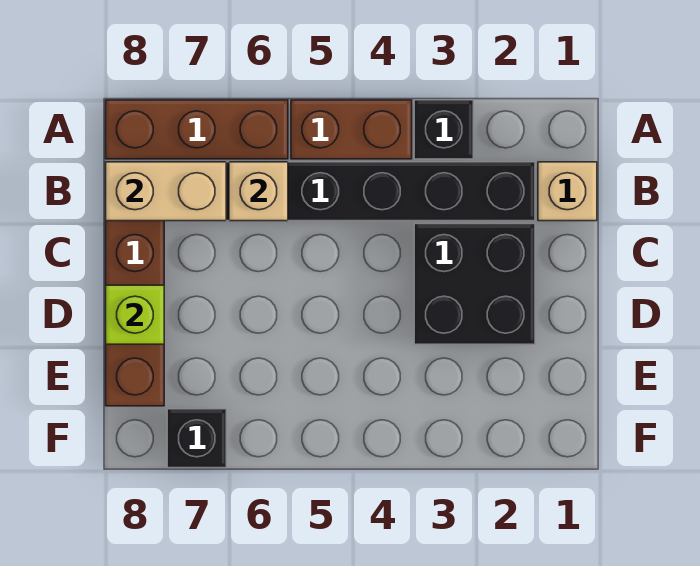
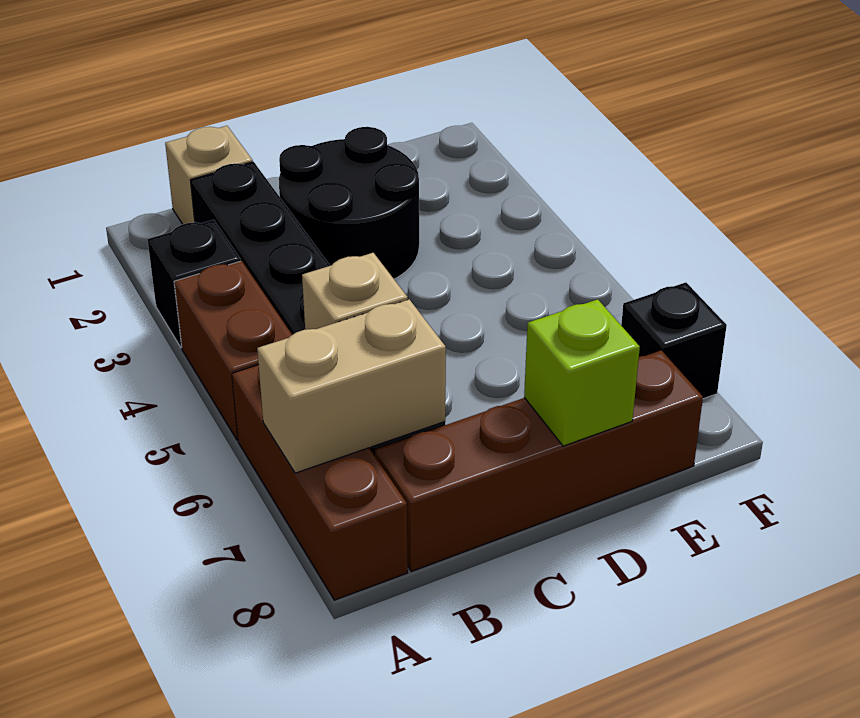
tan brick B7:B8 level 2 -> tan brick A7:B7 level 2
black brick C2:D3 level 1 -> black round brick C2:D3 level 1

